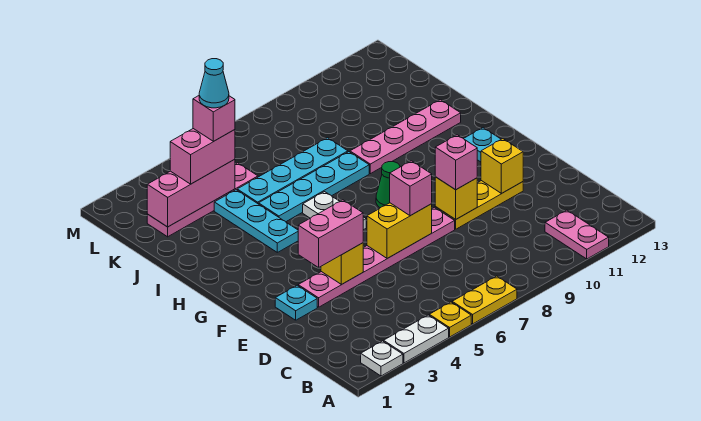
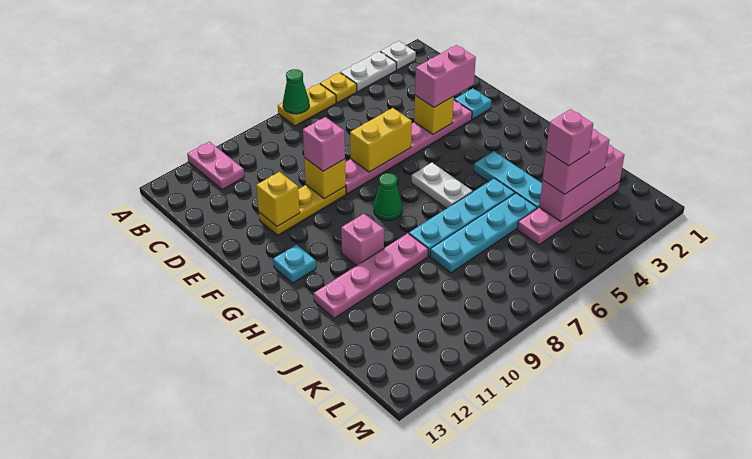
none -> green cone A7 level 2
pink brick E7 level 3 -> pink brick H10 level 1
cyan cone K4 level 5 -> none

